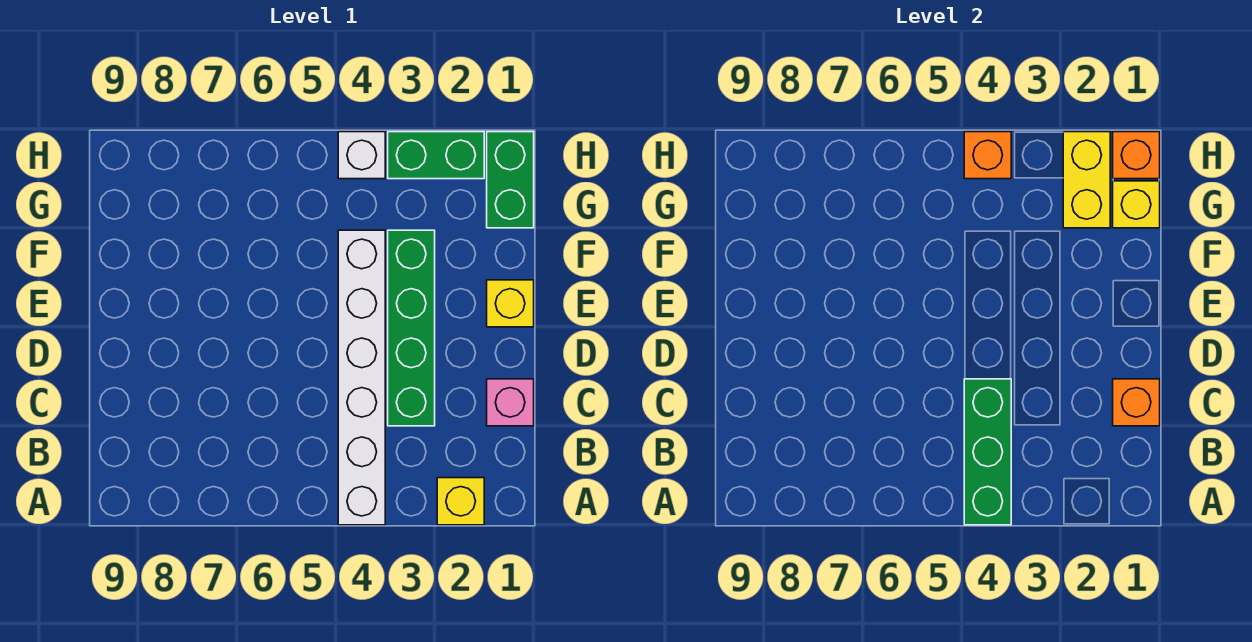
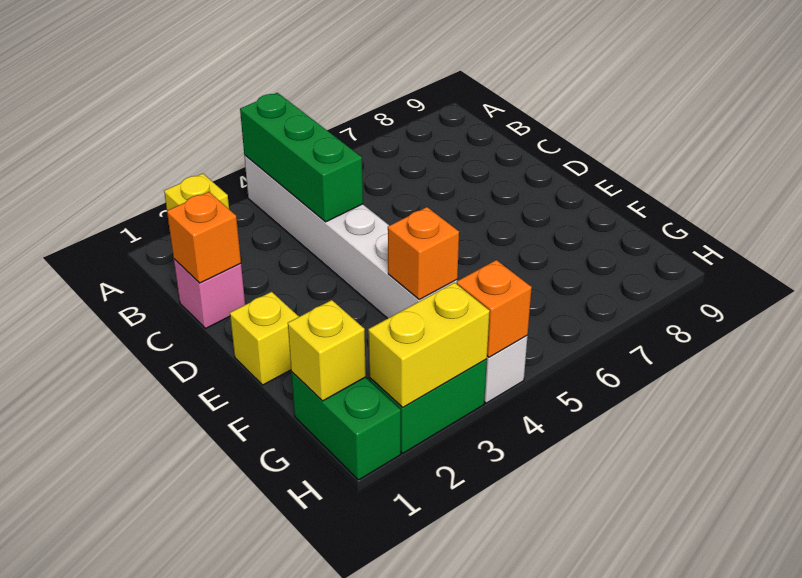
green brick C3:F3 level 1 -> none
yellow brick G2:H2 level 2 -> yellow brick H2:H3 level 2
orange brick H1 level 2 -> orange brick F4 level 2

